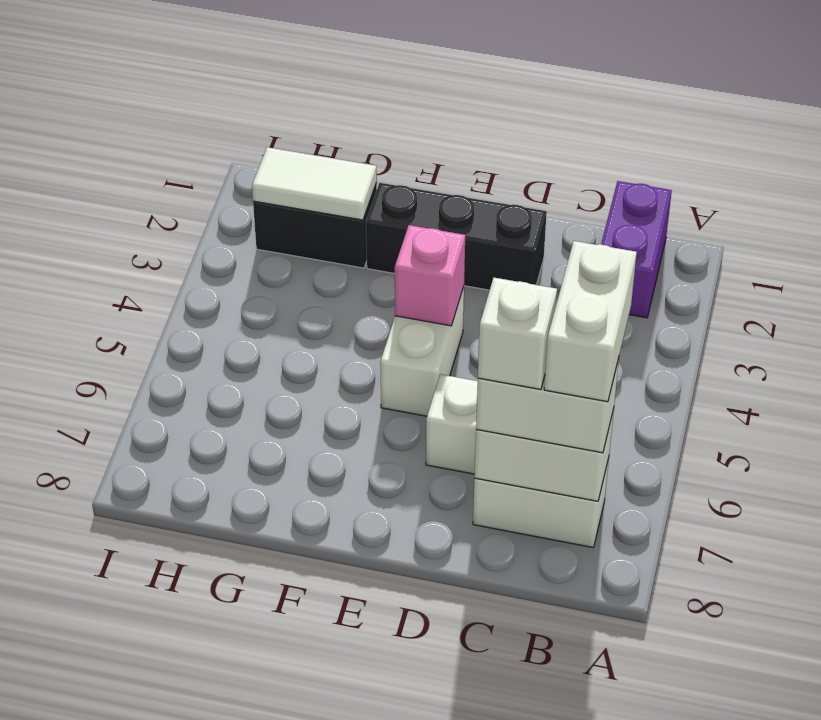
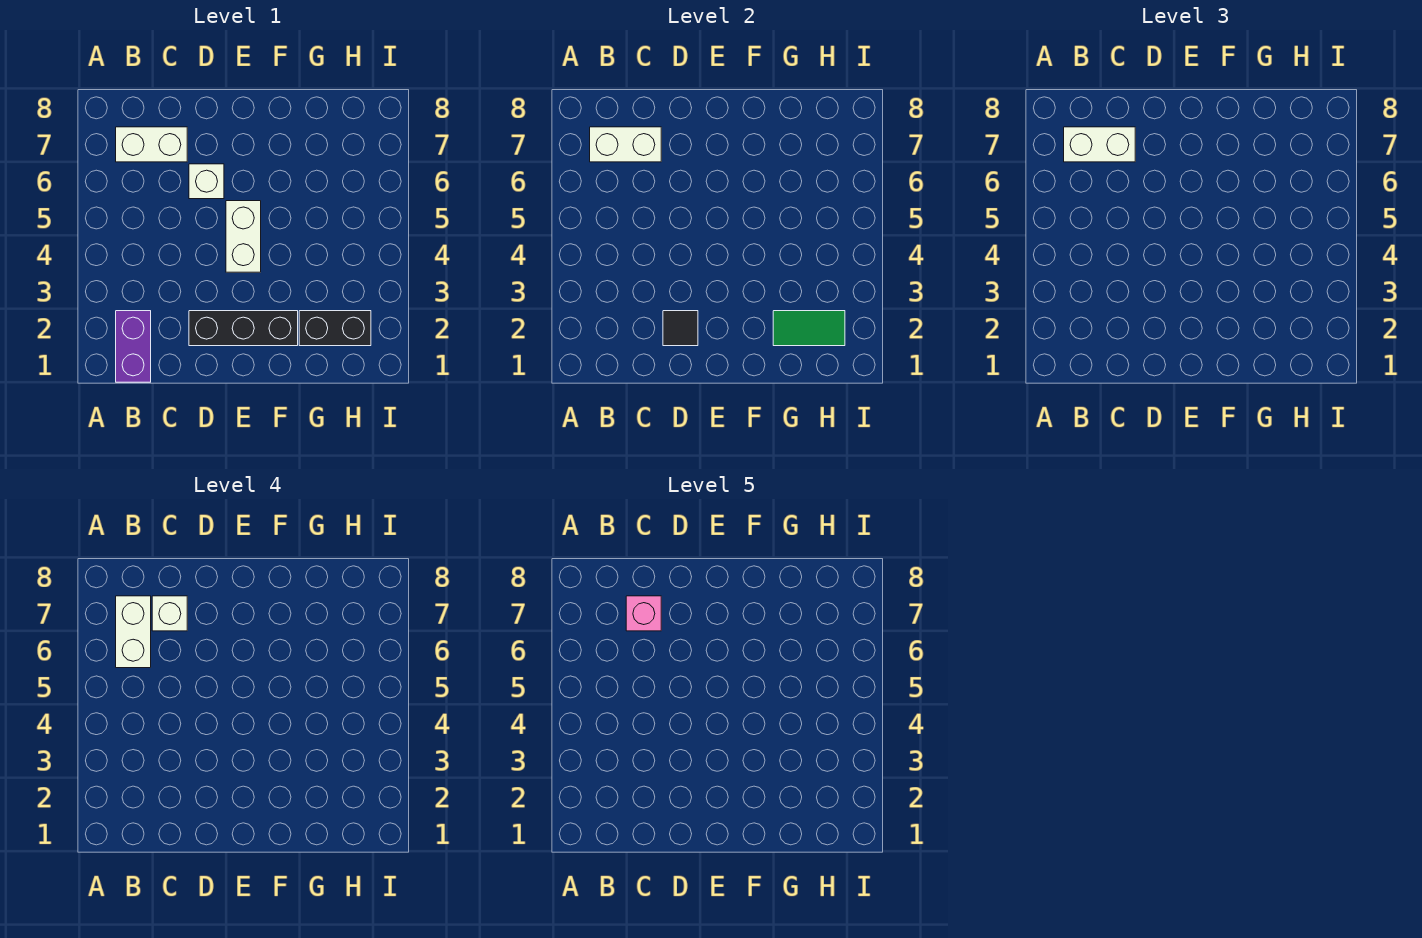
none -> black tile D2 level 2
pink brick E4 level 2 -> pink brick C7 level 5
white tile G2:H2 level 2 -> green tile G2:H2 level 2

